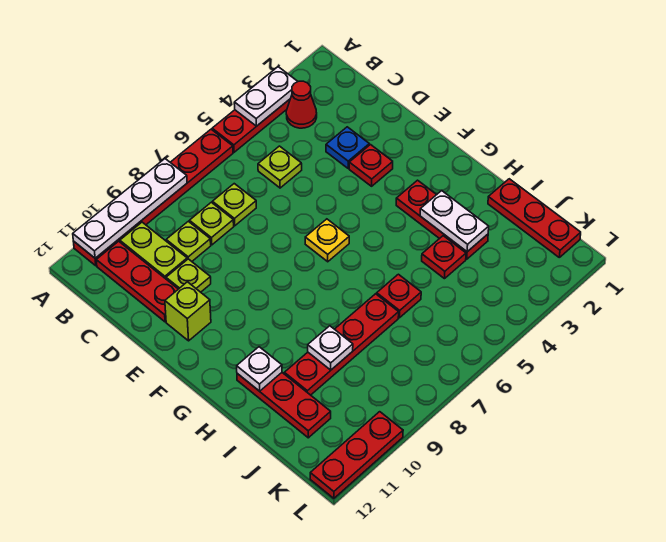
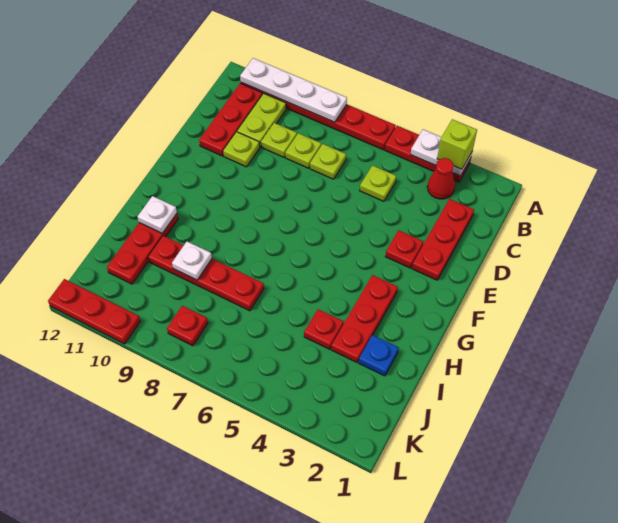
blue plate D3 level 1 -> blue plate I2 level 1
lime brick E11 level 1 -> lime brick A3 level 3
yellow plate F6 level 1 -> none
white plate H3:I3 level 2 -> none
red plate I1:K1 level 1 -> red plate C2:E2 level 1
red plate I6 level 1 -> red plate K8 level 1

